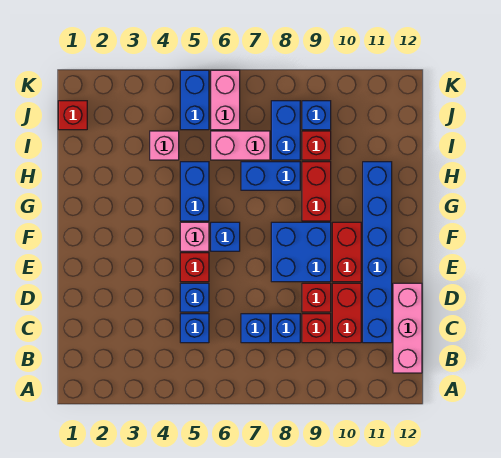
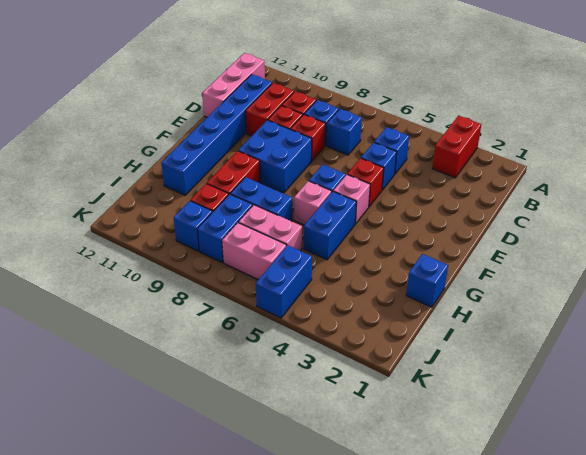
red brick E10:F10 level 1 -> red brick A3:B3 level 1
none -> blue brick H1 level 1
pink brick I4 level 1 -> pink brick G6 level 1
red brick J1 level 1 -> red brick D8 level 1
pink brick J6:K6 level 1 -> pink brick J6:J7 level 1

